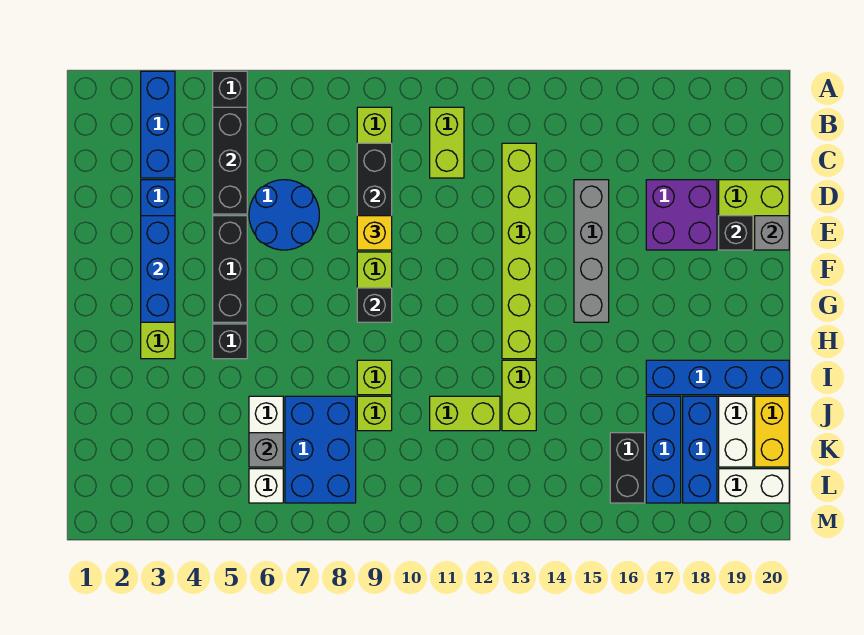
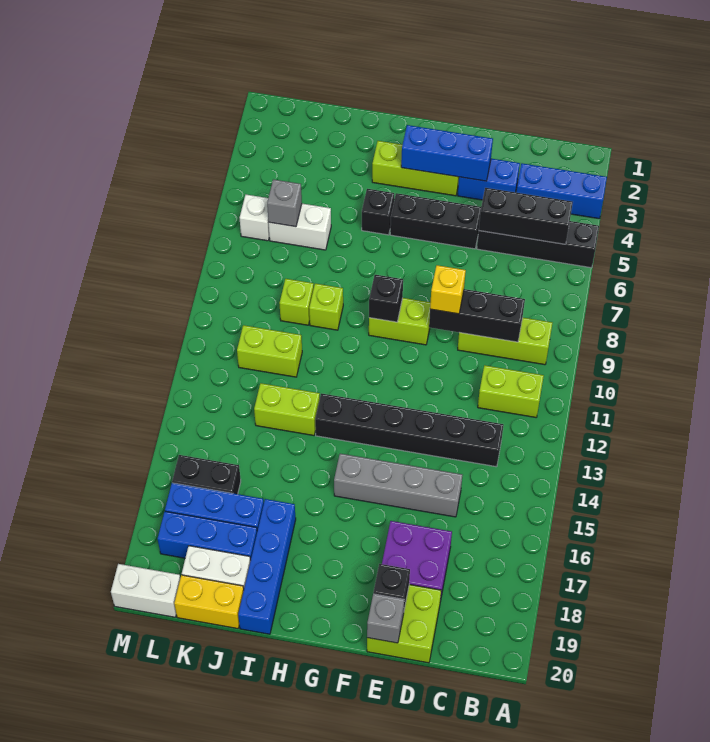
lime brick C13:H13 level 1 -> black brick C13:H13 level 1
blue round brick D6:E7 level 1 -> none
blue brick J7:L8 level 1 -> none
lime brick J11:J12 level 1 -> lime brick J11:K11 level 1
white brick L19:L20 level 1 -> white brick L20:M20 level 1

